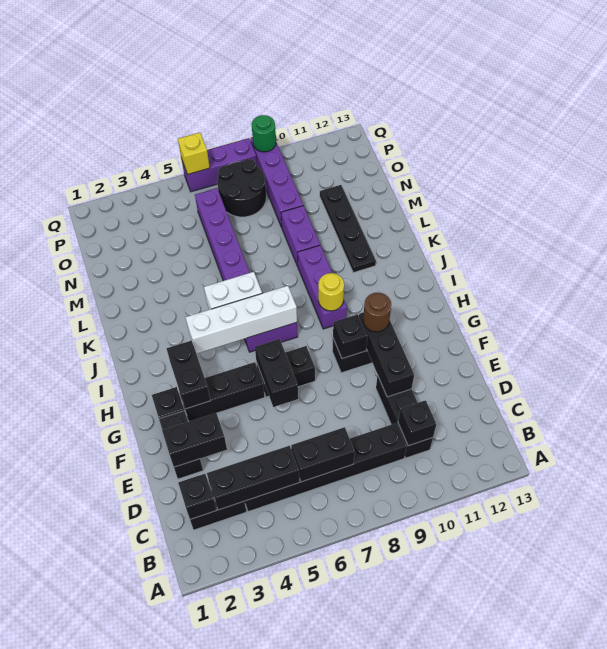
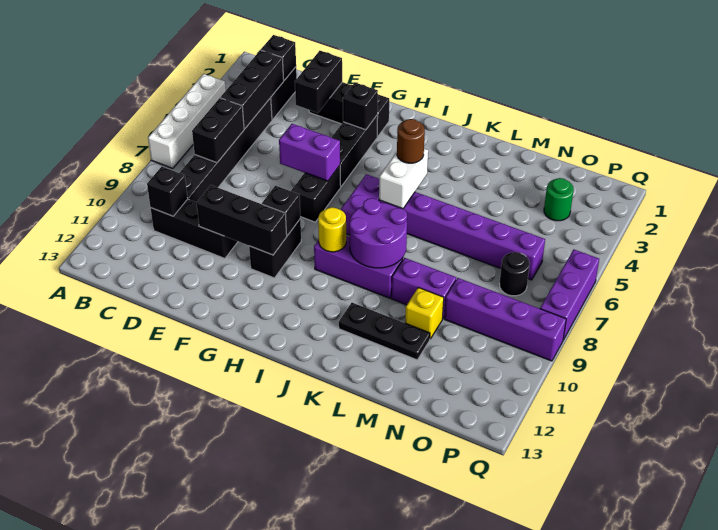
black brick F6:G6 level 2 -> purple brick F6:G6 level 2
black brick G3:H3 level 2 -> black brick G3 level 2
brown round brick G10 level 3 -> brown round brick J5 level 3
white brick I4:I7 level 2 -> white brick A4:A7 level 1
none -> purple round brick J8:K9 level 2
black plate K11:N11 level 1 -> black plate K11:M11 level 1
black round brick O7:P8 level 1 -> black round brick O7 level 1
yellow brick Q6 level 2 -> yellow brick M10 level 1
green round brick Q9 level 2 -> green round brick O3 level 1

